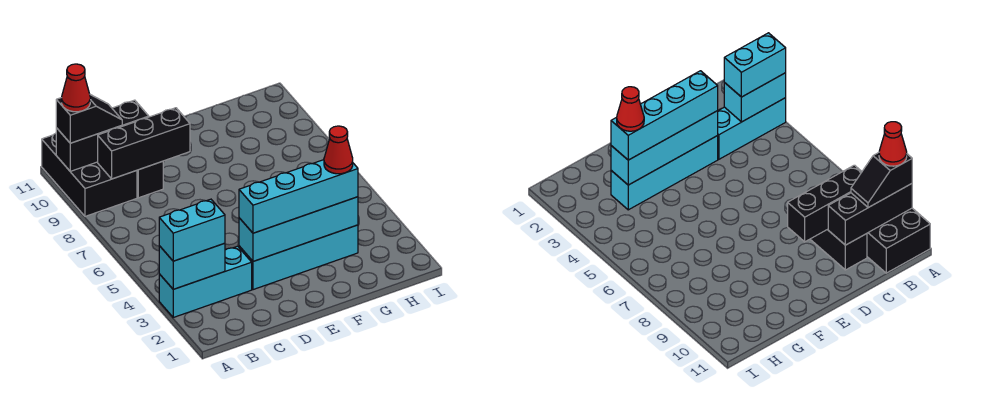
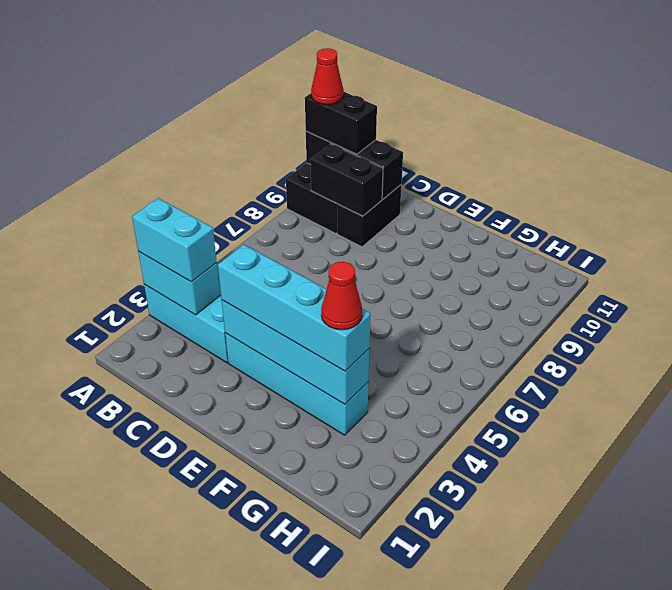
black slope A10:B10 level 3 top A -> black brick A10:B10 level 3
black brick B9:D9 level 2 -> black brick B9:C9 level 2

